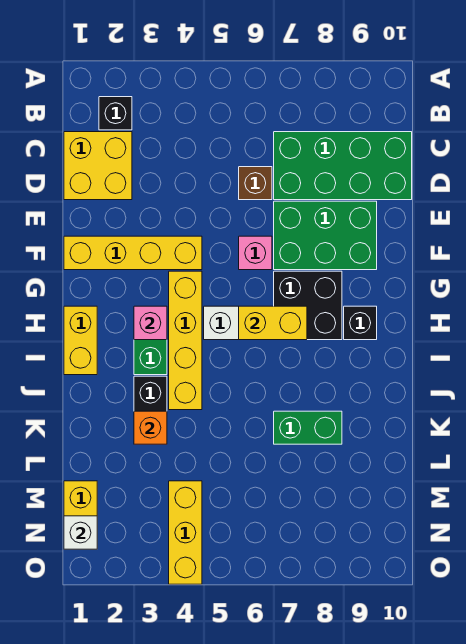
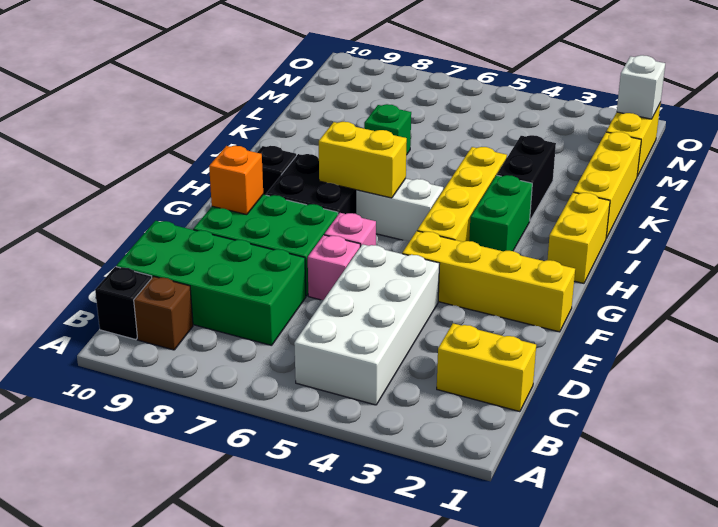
black brick B2 level 1 -> black brick B10 level 1
none -> white brick B4:E5 level 1
yellow brick C1:D2 level 1 -> yellow brick C1:C2 level 1
brown brick D6 level 1 -> brown brick B9 level 1
pink brick H3 level 2 -> pink brick E6 level 1
orange brick K3 level 2 -> orange brick F9 level 2
green brick K7:K8 level 1 -> green brick K7 level 1
yellow brick M4:O4 level 1 -> yellow brick J1:L1 level 1

